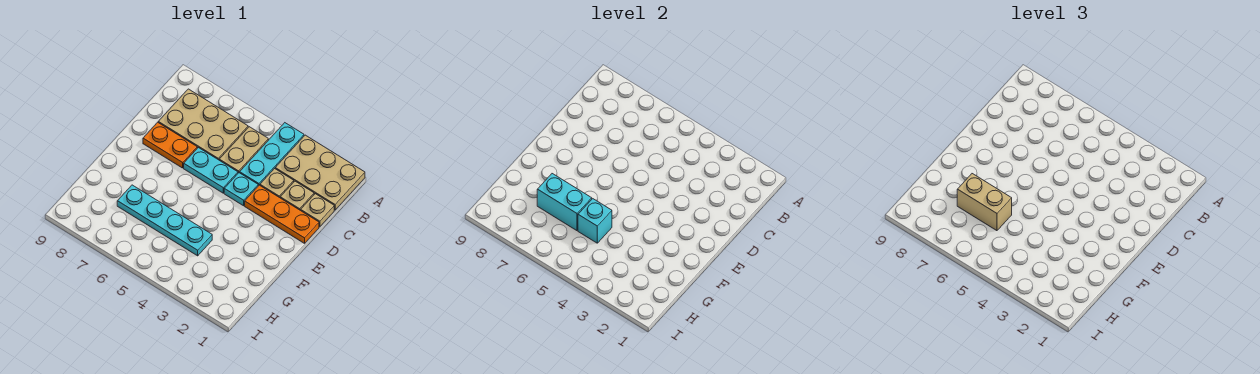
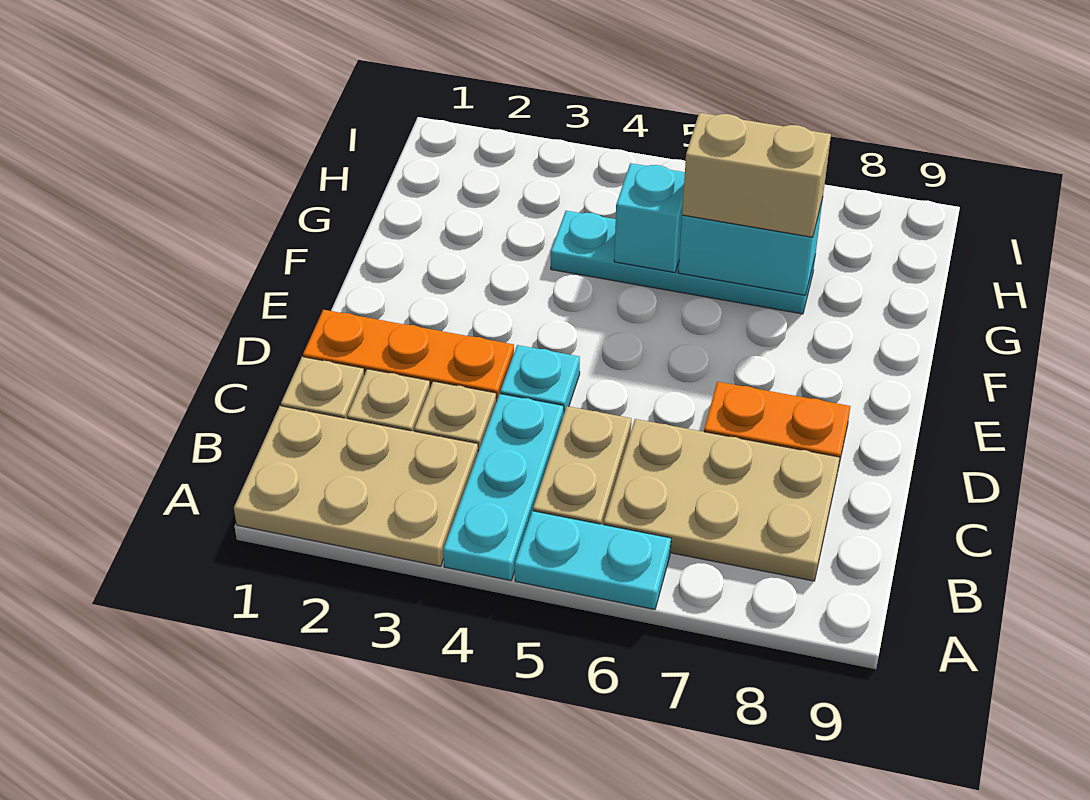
cyan plate D5:D6 level 1 -> cyan plate A5:A6 level 1

